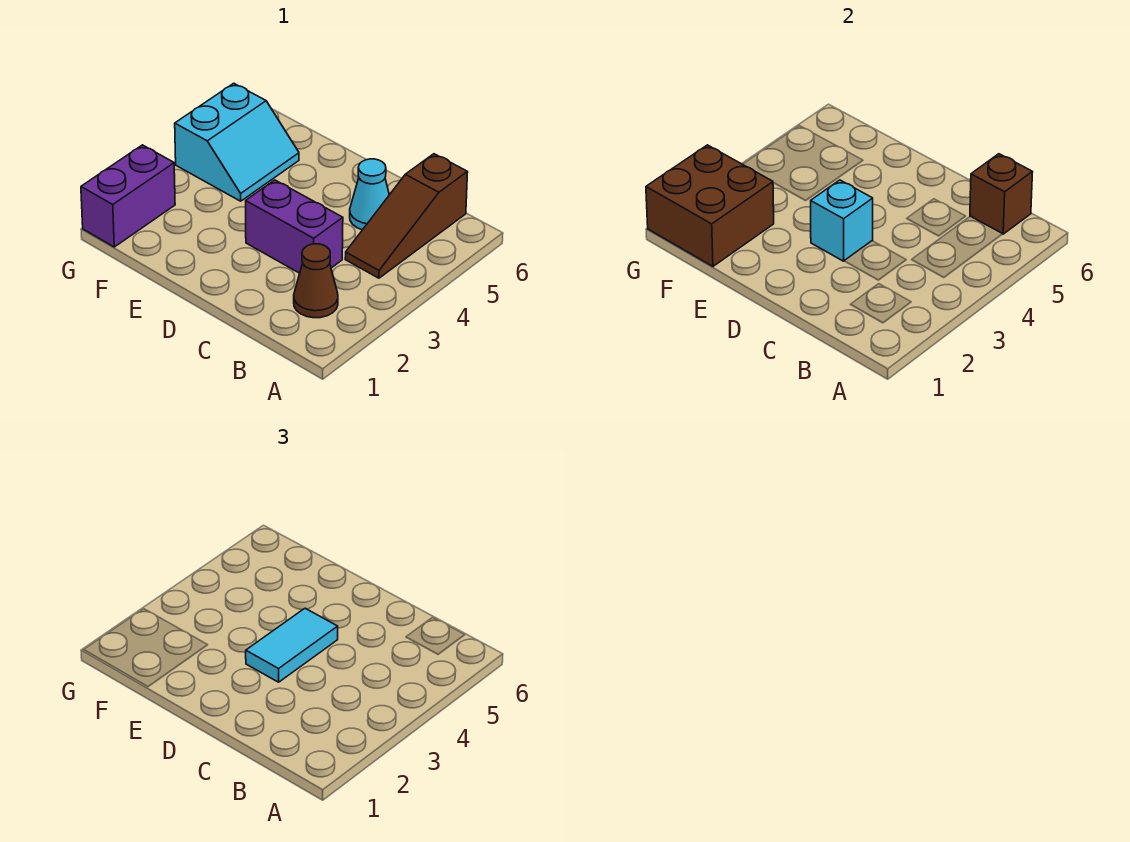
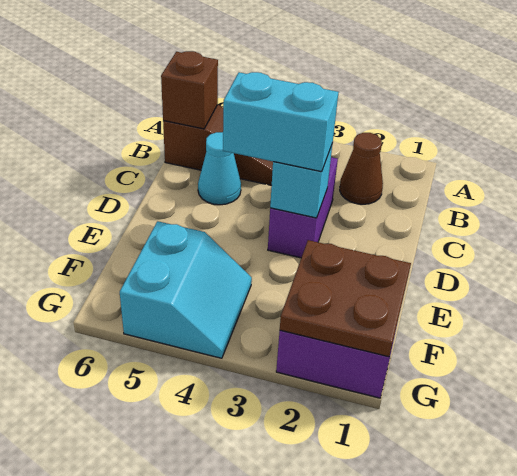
cyan tile D3:D4 level 3 -> cyan brick D3:D4 level 3
brown brick F1:G2 level 2 -> brown plate F1:G2 level 2
cyan slope F4:G5 level 1 top G -> cyan slope F4:G5 level 1 top 5

